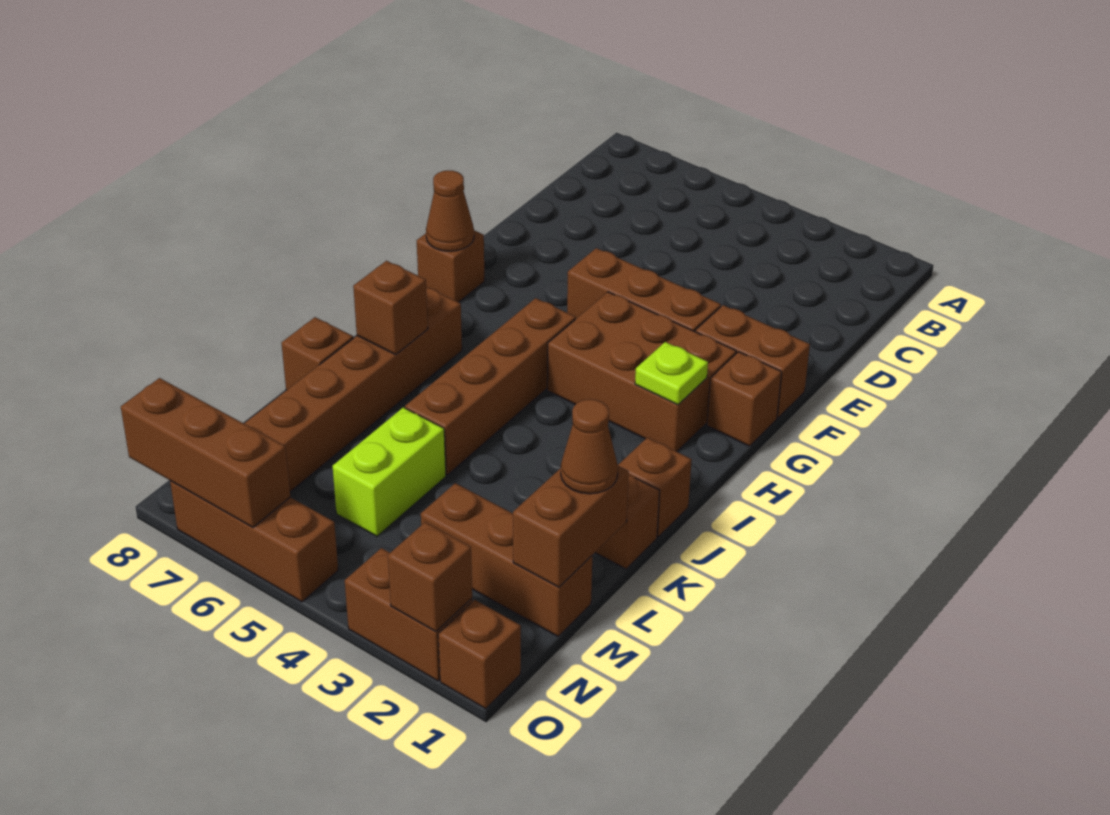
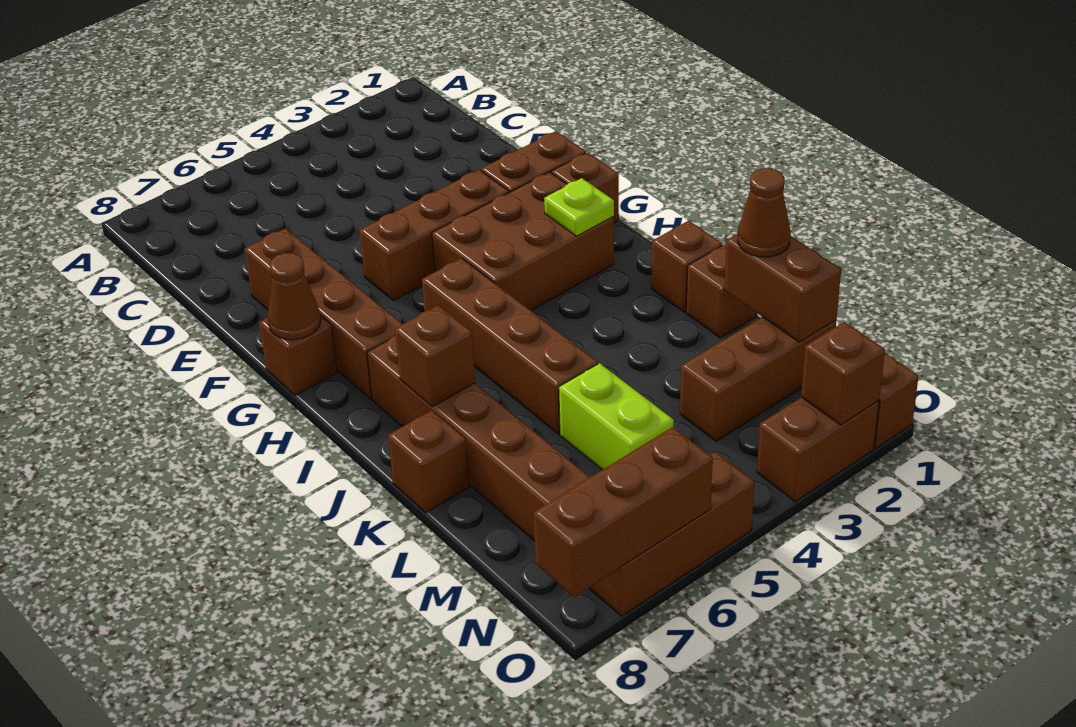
none -> brown brick E7:H7 level 1

